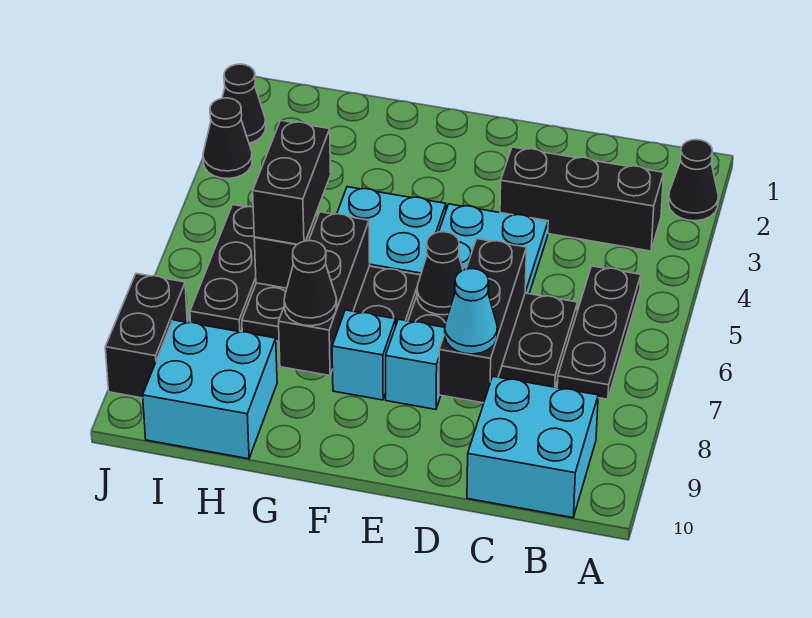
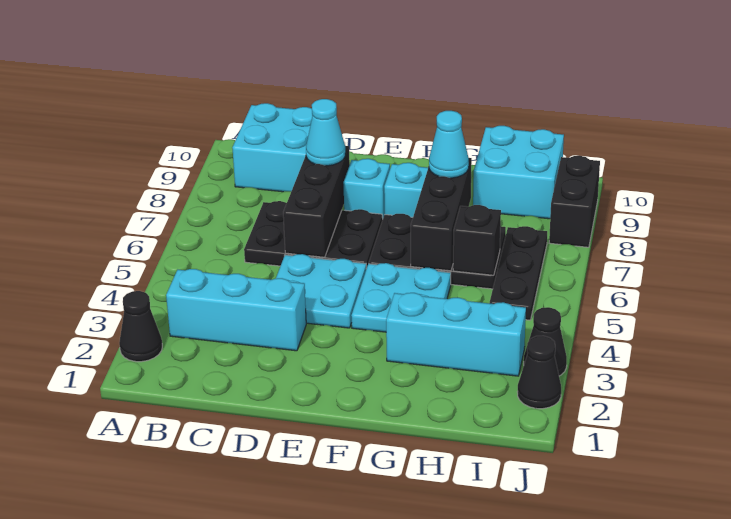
black brick B3:D3 level 1 -> cyan brick B3:D3 level 1
black plate B5:B7 level 1 -> none
black cone E6 level 2 -> none
none -> cyan brick G3:I3 level 1
black cone G8 level 3 -> cyan cone G8 level 3
black brick H5:H6 level 3 -> none

